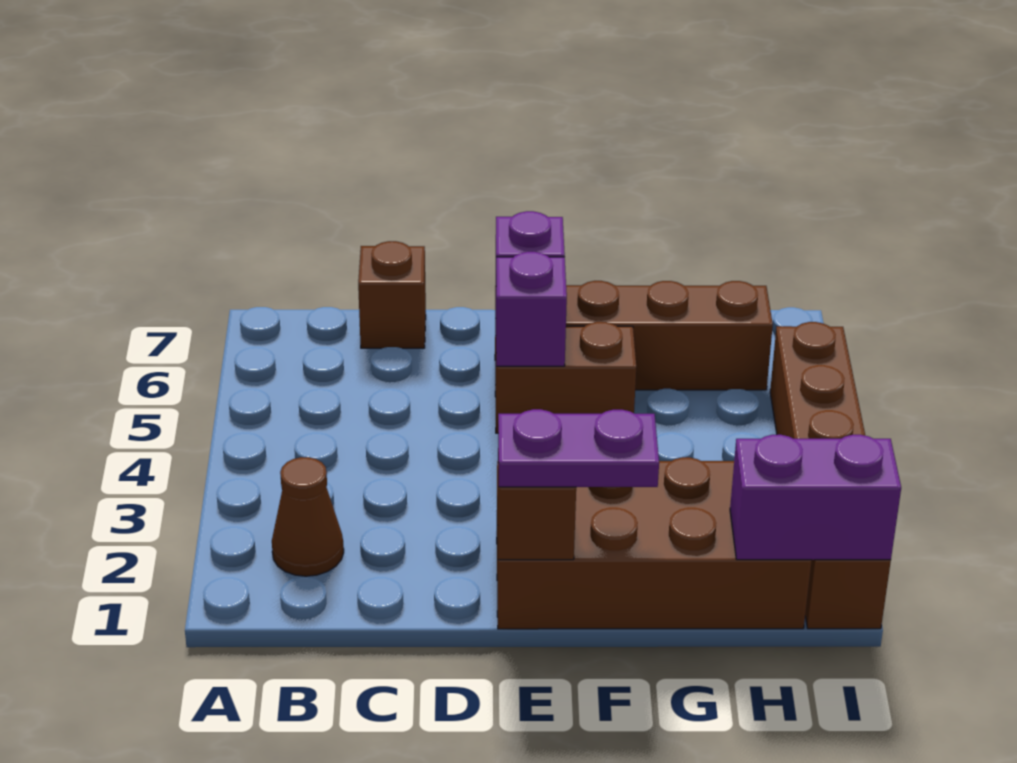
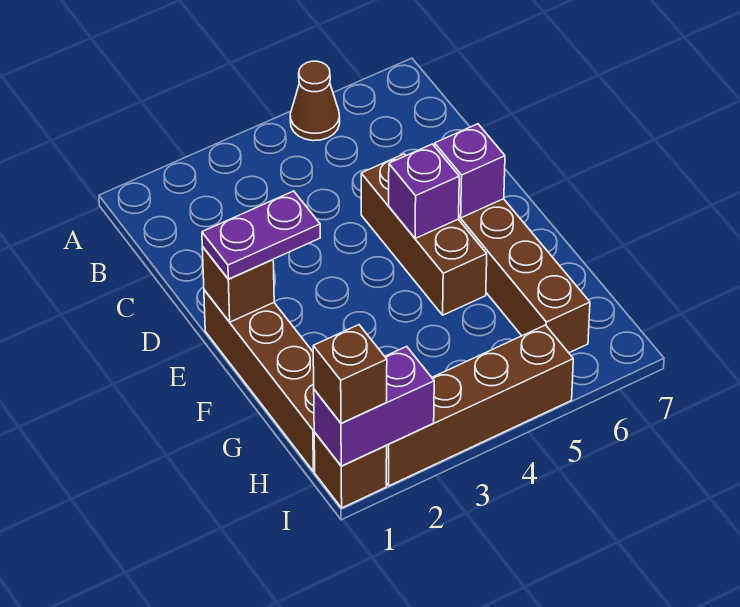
brown cone B2 level 1 -> brown cone A5 level 1
brown brick C7 level 1 -> brown brick I1 level 3
brown brick E1:H2 level 1 -> brown brick E1:H1 level 1
purple plate E1:F1 level 3 -> purple plate E1:E2 level 3
brown brick E5:F5 level 1 -> brown brick D5:F5 level 1
purple brick H1:I1 level 2 -> purple brick I1:I2 level 2

